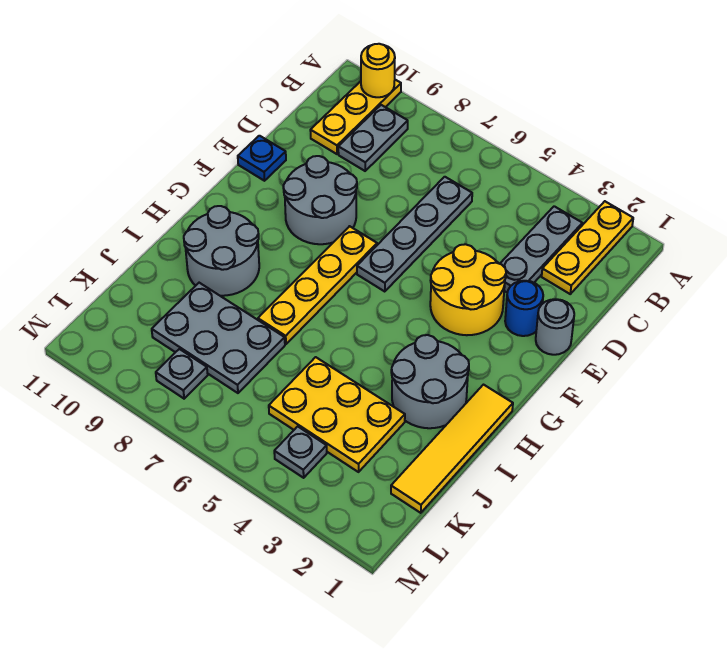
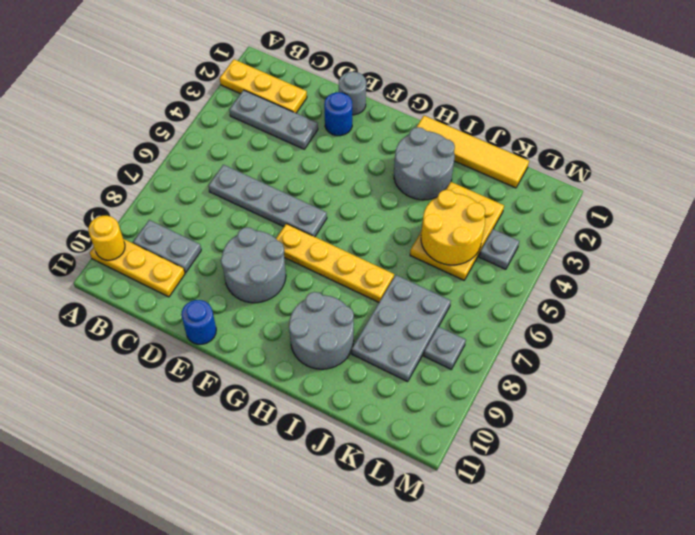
yellow round brick E3:F4 level 1 -> yellow round brick J4:K5 level 2
blue plate E11 level 1 -> blue round brick E11 level 1

